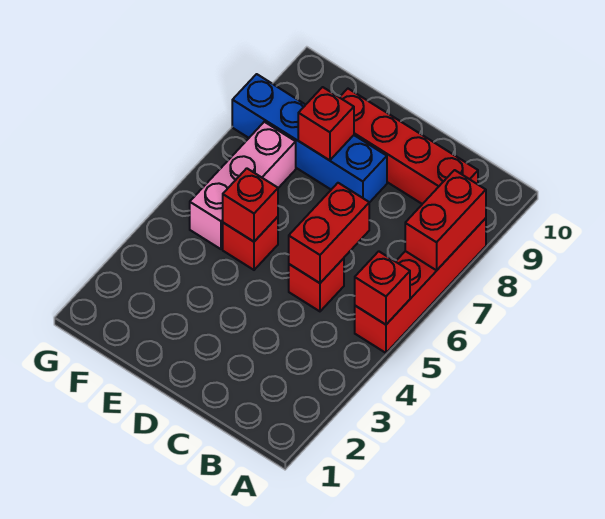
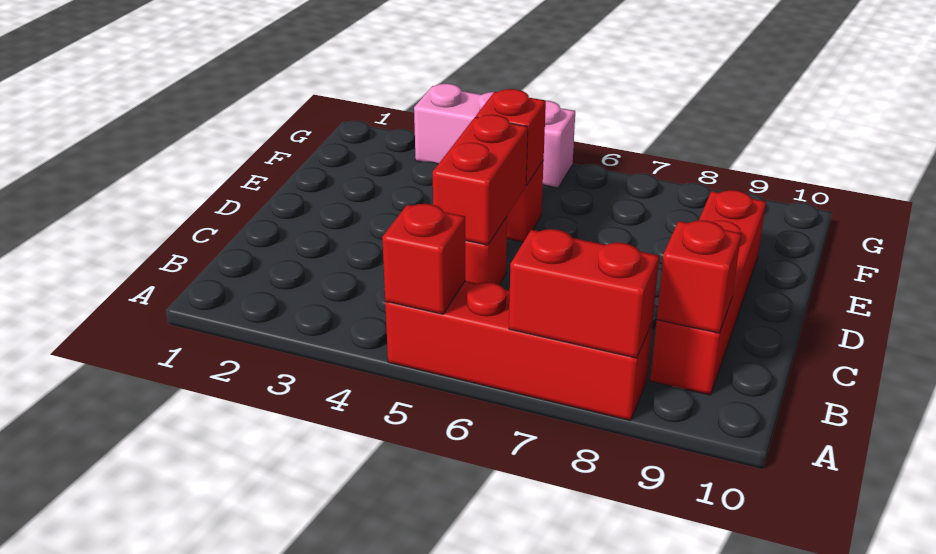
red brick C5:C6 level 2 -> red brick C5:D5 level 2
blue brick D8:G8 level 1 -> none
red brick E8 level 2 -> red brick B9 level 2
pink brick F5:F7 level 1 -> pink brick G3:G5 level 1

